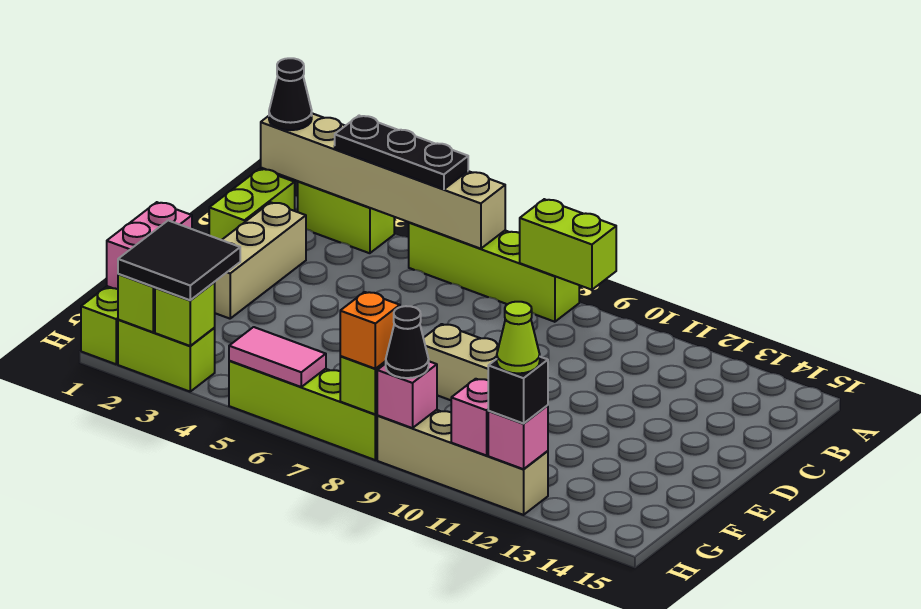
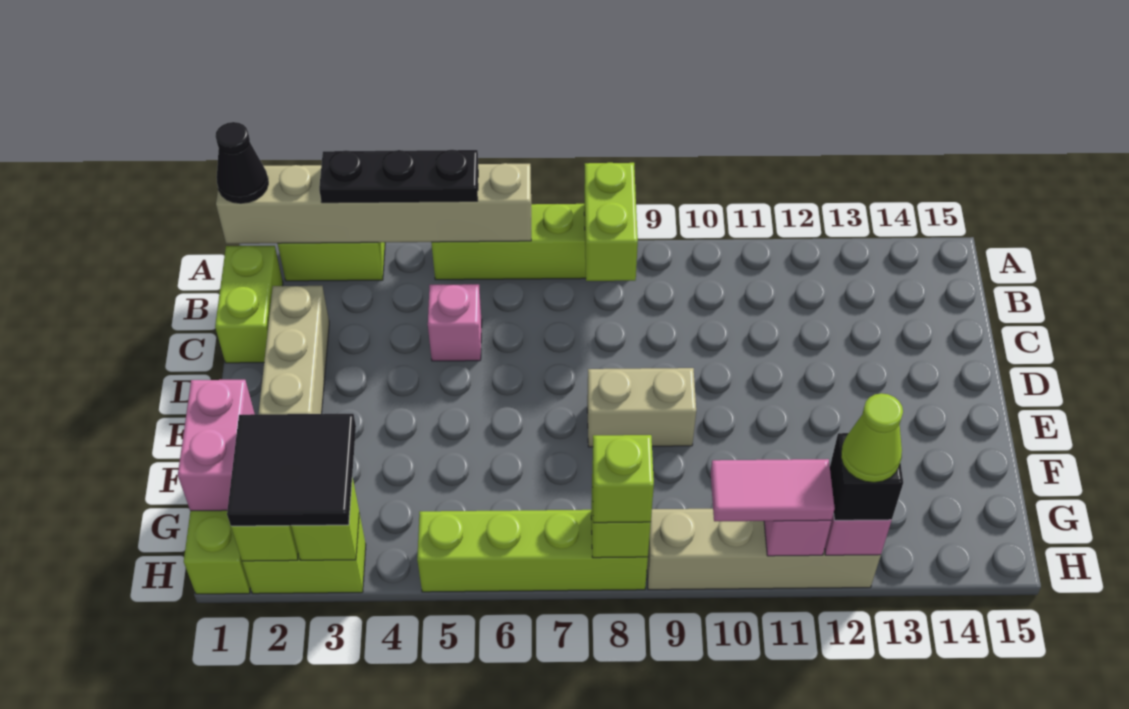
lime brick A8:A9 level 2 -> lime brick A8:B8 level 2
pink tile H5:H6 level 2 -> pink tile H10:H11 level 3
orange brick H8 level 3 -> lime brick H8 level 3
pink brick H9 level 2 -> pink brick C5 level 1
black cone H9 level 3 -> none

